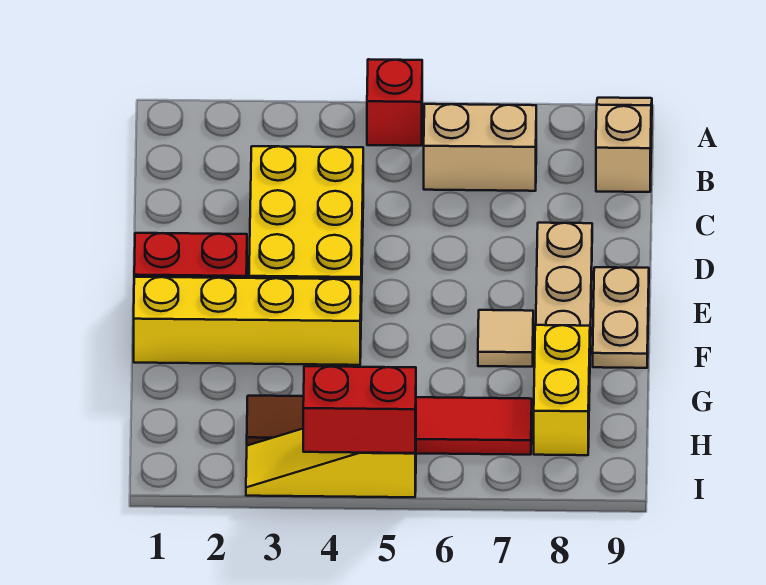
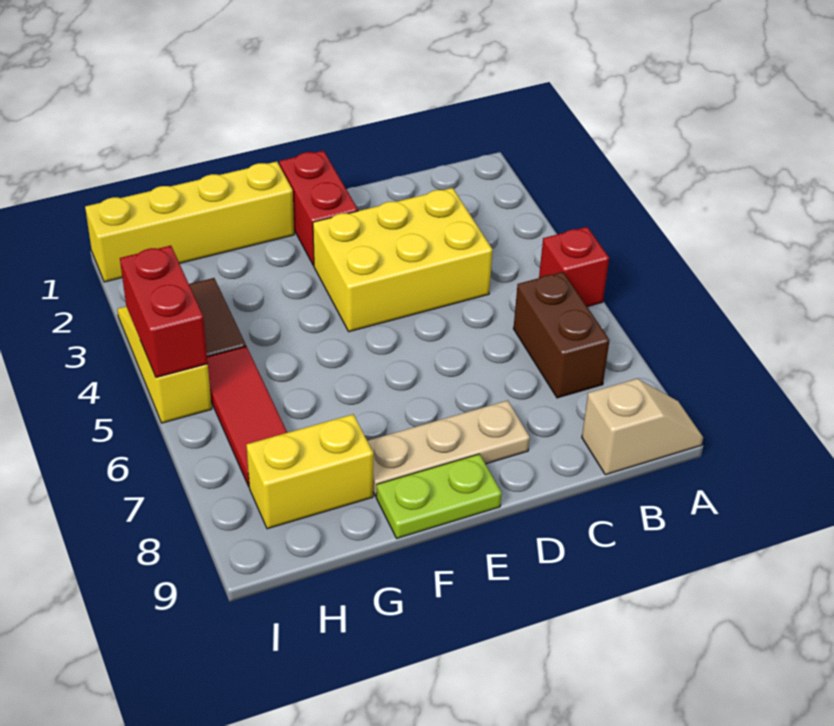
tan brick B6:B7 level 1 -> brown brick B6:B7 level 1
tan plate E9:F9 level 1 -> lime plate E9:F9 level 1
yellow brick F1:F4 level 1 -> yellow brick F1:I1 level 1
tan tile F7 level 1 -> none

